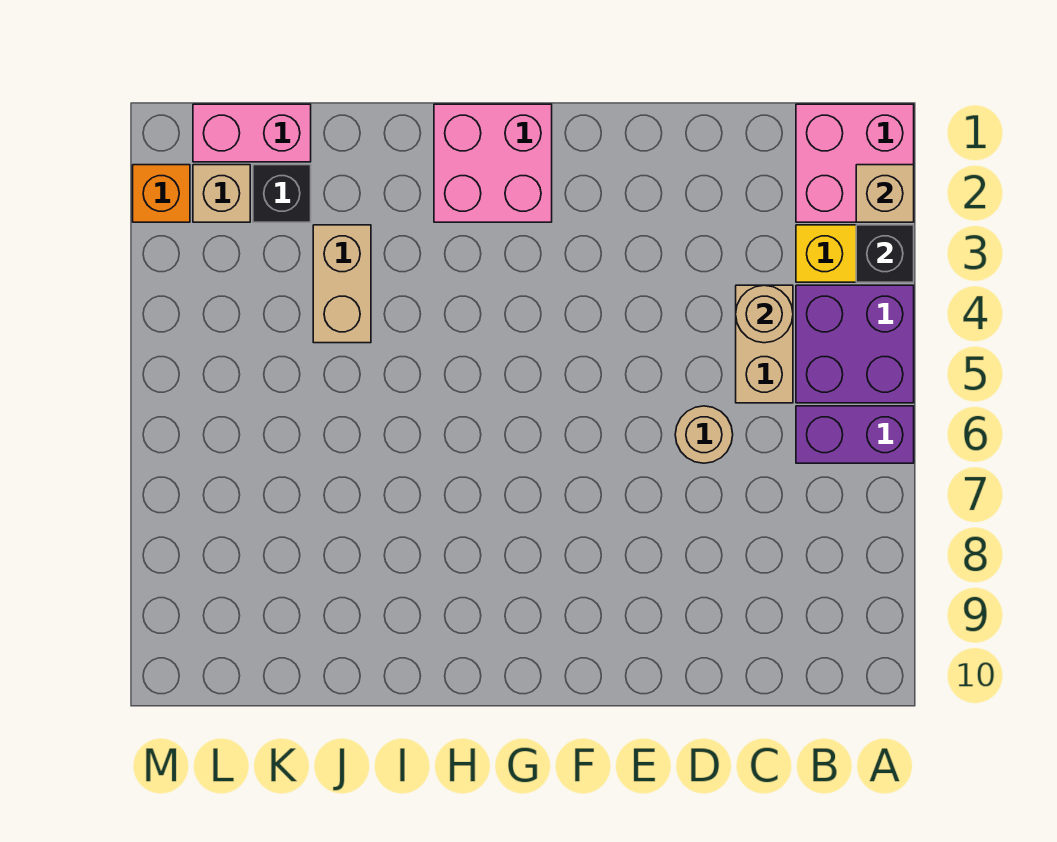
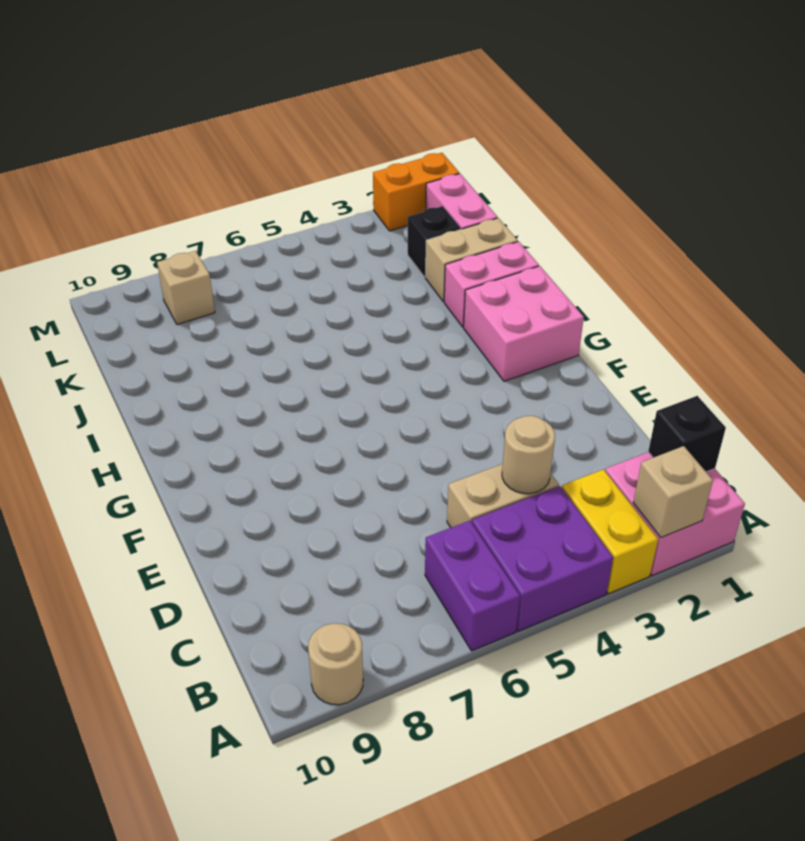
black brick A3 level 2 -> black brick B1 level 2
tan round brick D6 level 1 -> tan round brick A9 level 1
none -> pink brick I1:I2 level 1
tan brick J3:J4 level 1 -> tan brick J1:J2 level 1
tan brick L2 level 1 -> tan brick L8 level 1
orange brick M2 level 1 -> orange brick M1:M2 level 1

